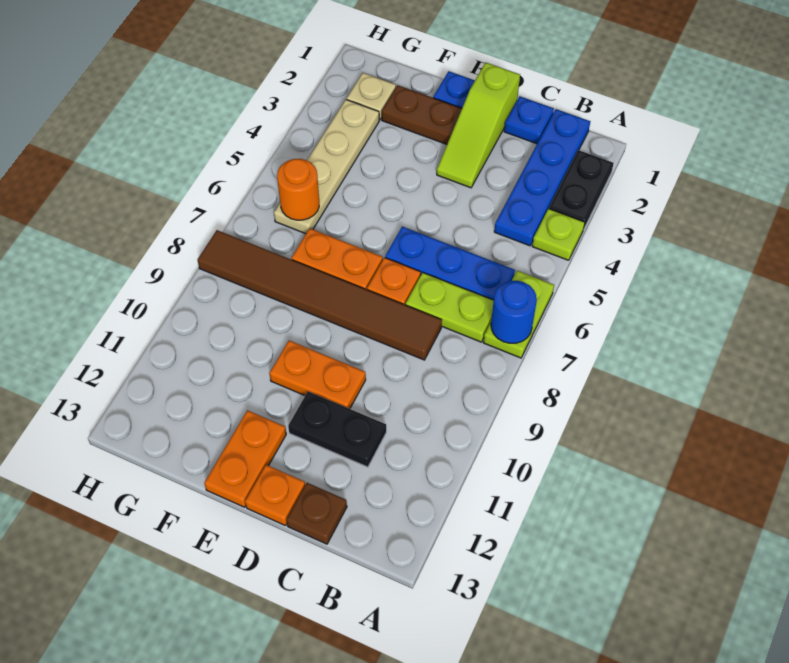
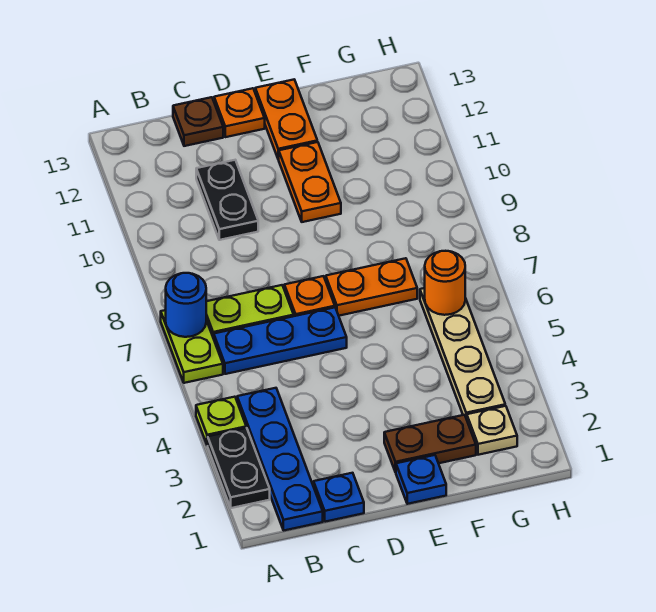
brown tile C8:H8 level 1 -> none
black plate C11:D11 level 1 -> black plate C10:C11 level 1
lime slope D1:D3 level 1 top 1 -> none
orange plate D10:E10 level 1 -> orange plate E10:E11 level 1

